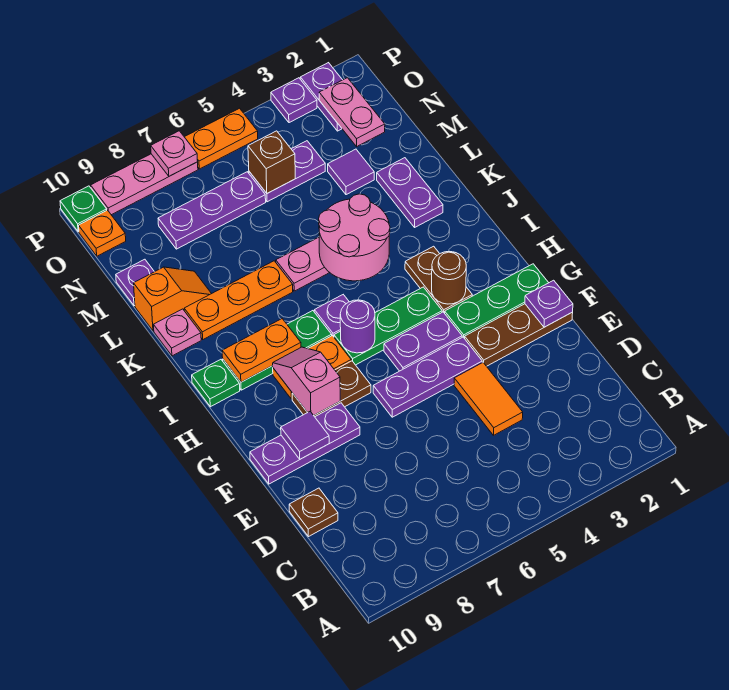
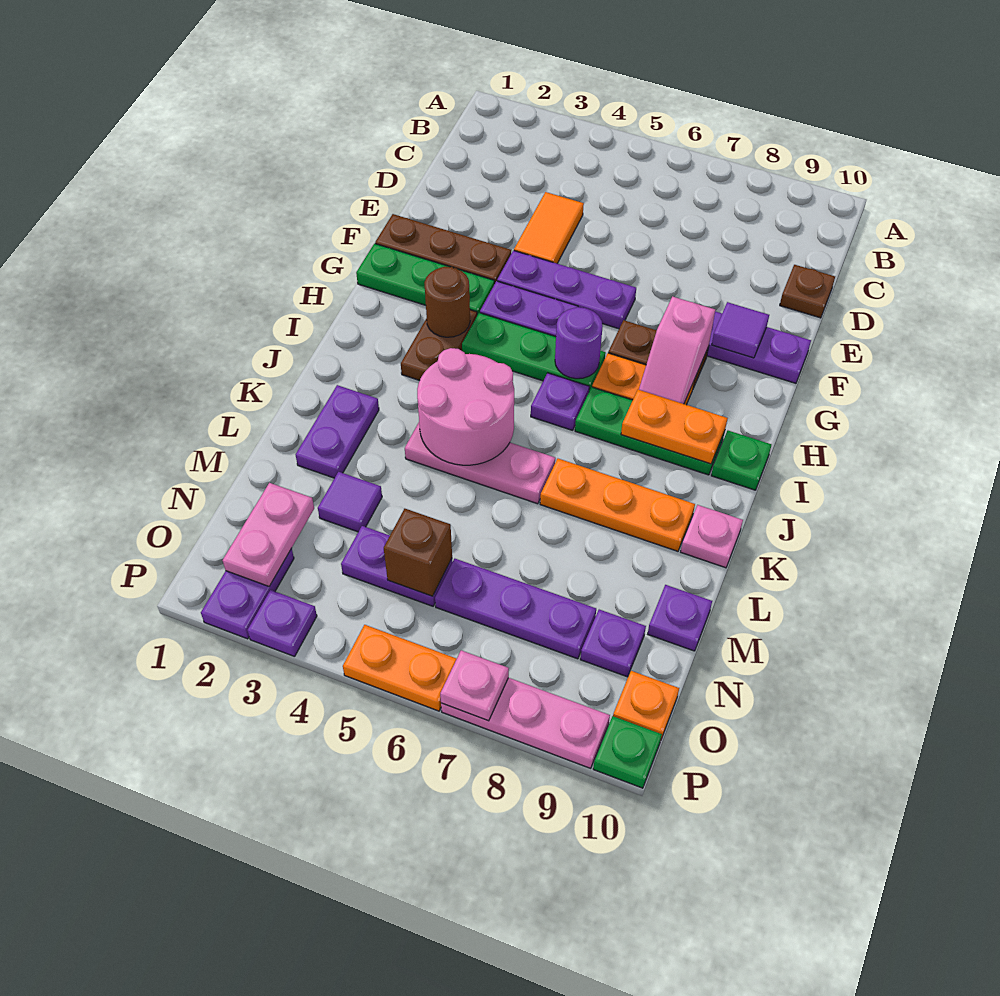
purple plate F1 level 2 -> purple plate N9 level 1
orange slope L9:L10 level 1 top 10 -> none

